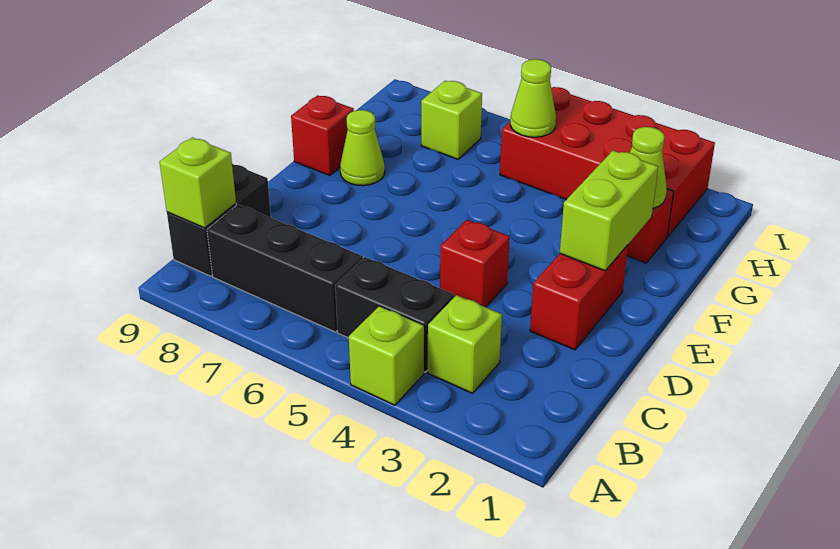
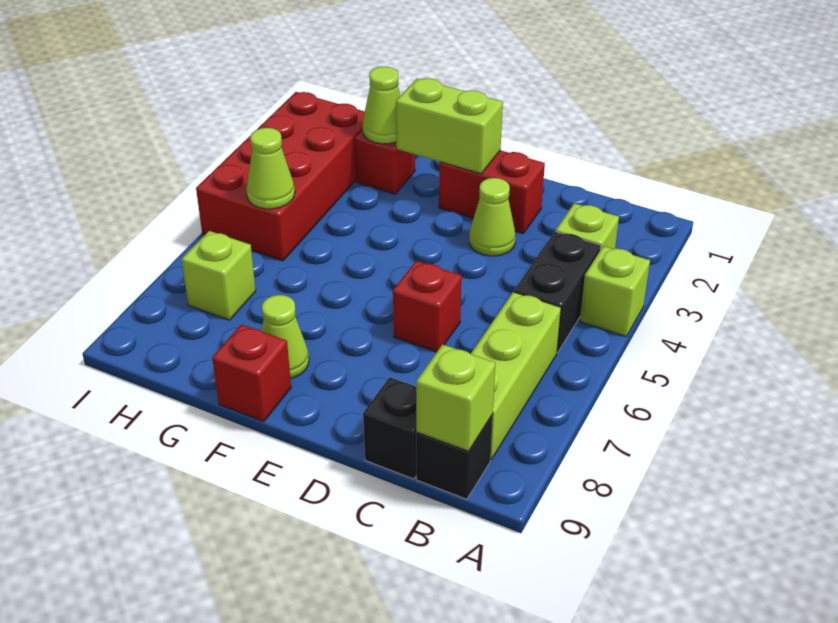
black brick B6:B8 level 1 -> lime brick B6:B8 level 1
none -> lime cone D3 level 1
red brick D4 level 1 -> red brick D6 level 1

